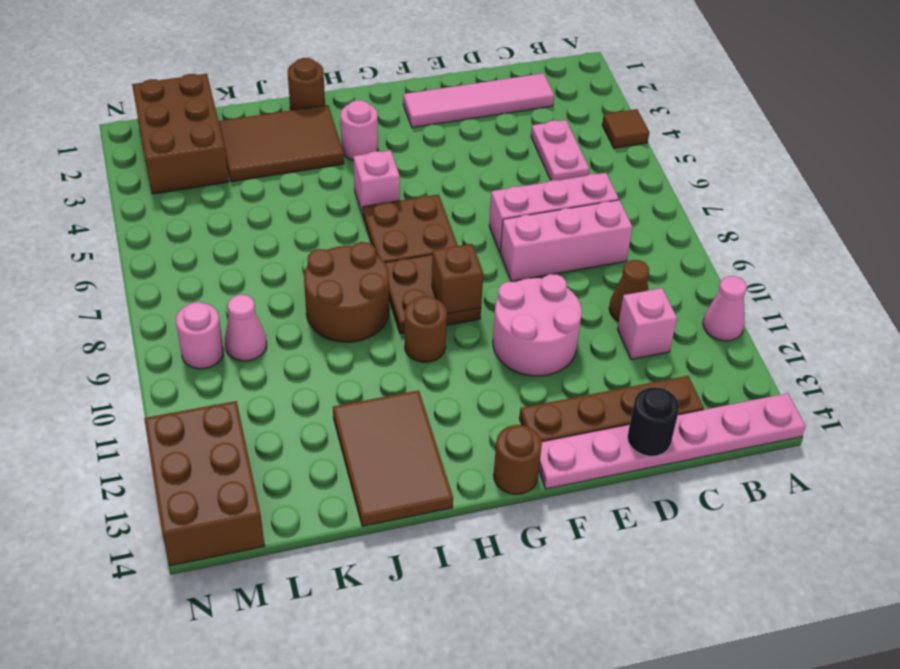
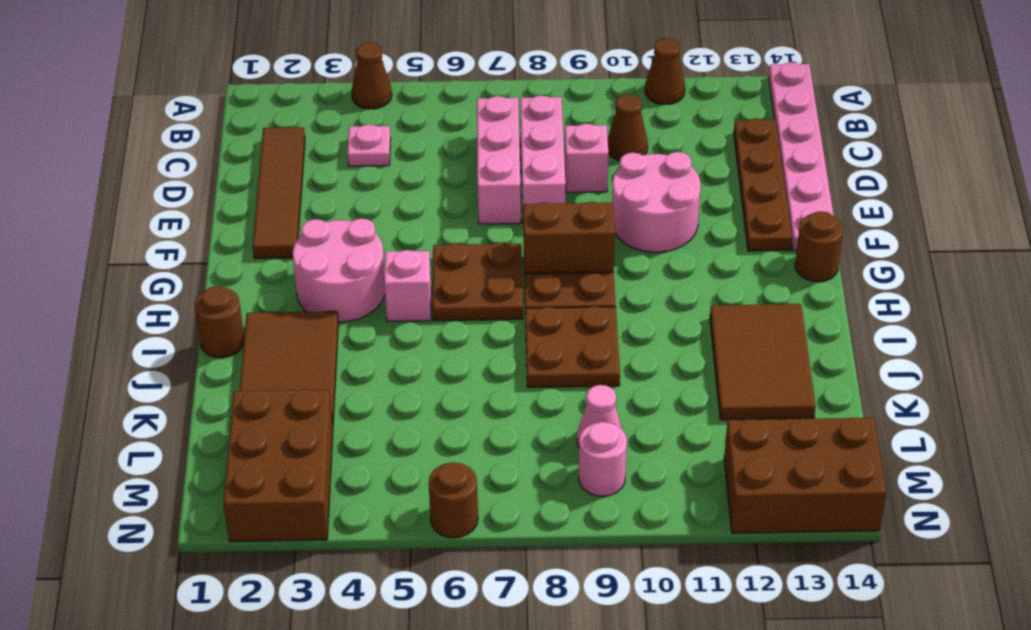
brown tile A4 level 1 -> brown cone A4 level 1
pink cone A11 level 1 -> brown cone A11 level 1
pink tile C2:F2 level 1 -> brown tile C2:F2 level 1
pink plate C4:C5 level 1 -> pink plate C4 level 1
pink brick C11 level 1 -> pink brick D9 level 1
black round brick D14 level 2 -> none
brown brick G9 level 2 -> brown brick G8:G9 level 2
pink round brick H3 level 1 -> pink round brick G3:H4 level 1
brown round brick H10 level 1 -> brown round brick N6 level 1
brown round brick I8:J9 level 1 -> brown plate I8:J9 level 1
brown tile I12:J14 level 1 -> brown tile I12:K13 level 1
brown brick L1:M3 level 1 -> brown brick L2:N3 level 1

